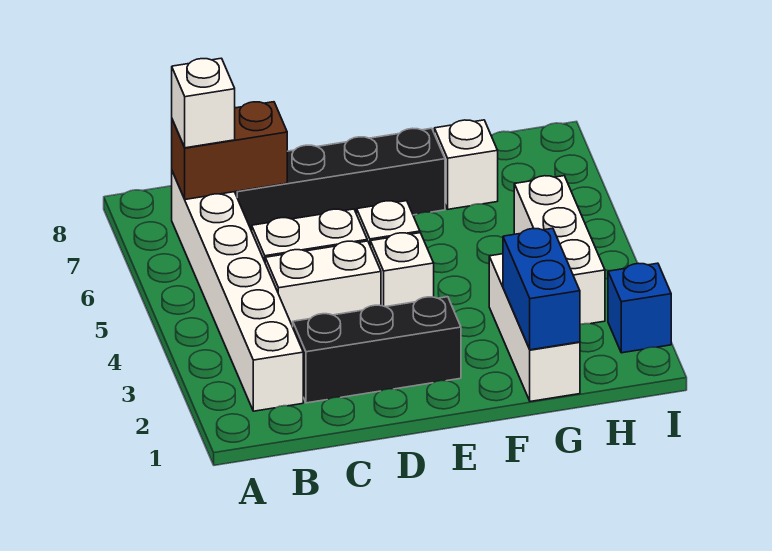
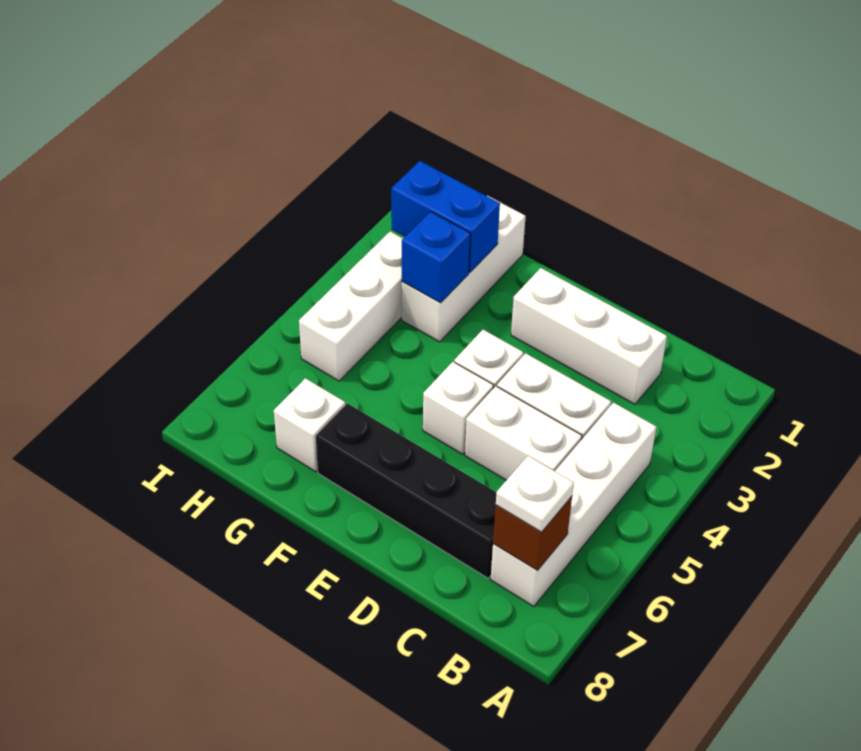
white brick B2:B7 level 1 -> white brick B4:B7 level 1
brown brick B7:C7 level 2 -> brown brick B7 level 2
white brick B7 level 3 -> white plate B7 level 3
black brick C2:E2 level 1 -> white brick C2:E2 level 1
blue brick G1:G2 level 2 -> blue brick G2:H2 level 2
blue brick I2 level 1 -> blue brick G3 level 2

